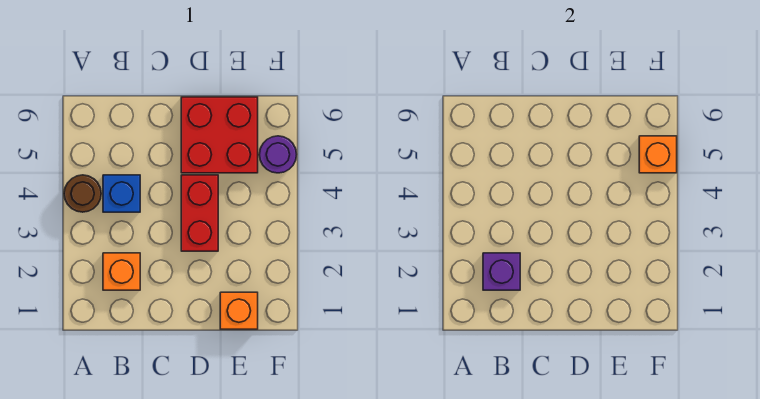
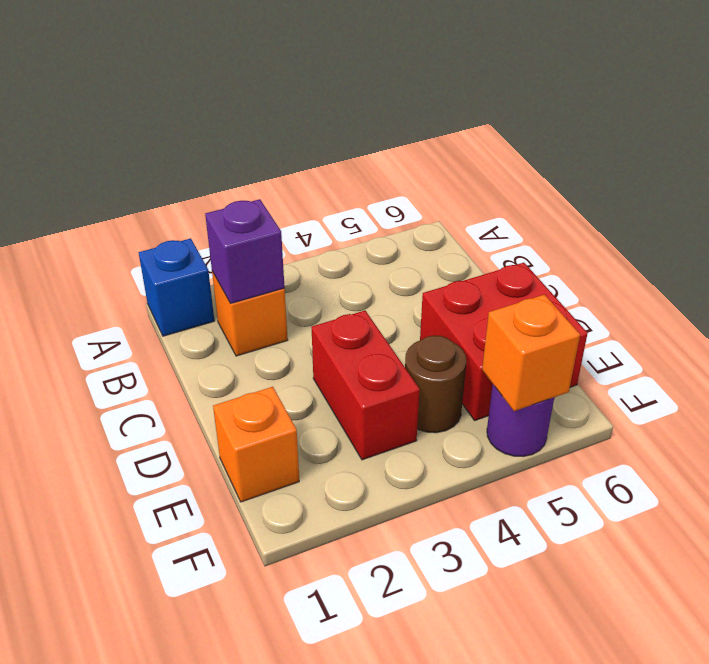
brown round brick A4 level 1 -> brown round brick E4 level 1
blue brick B4 level 1 -> blue brick A1 level 1
red brick D3:D4 level 1 -> red brick D3:E3 level 1

